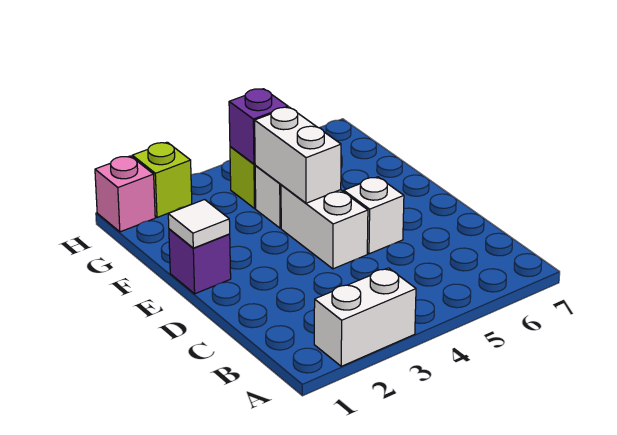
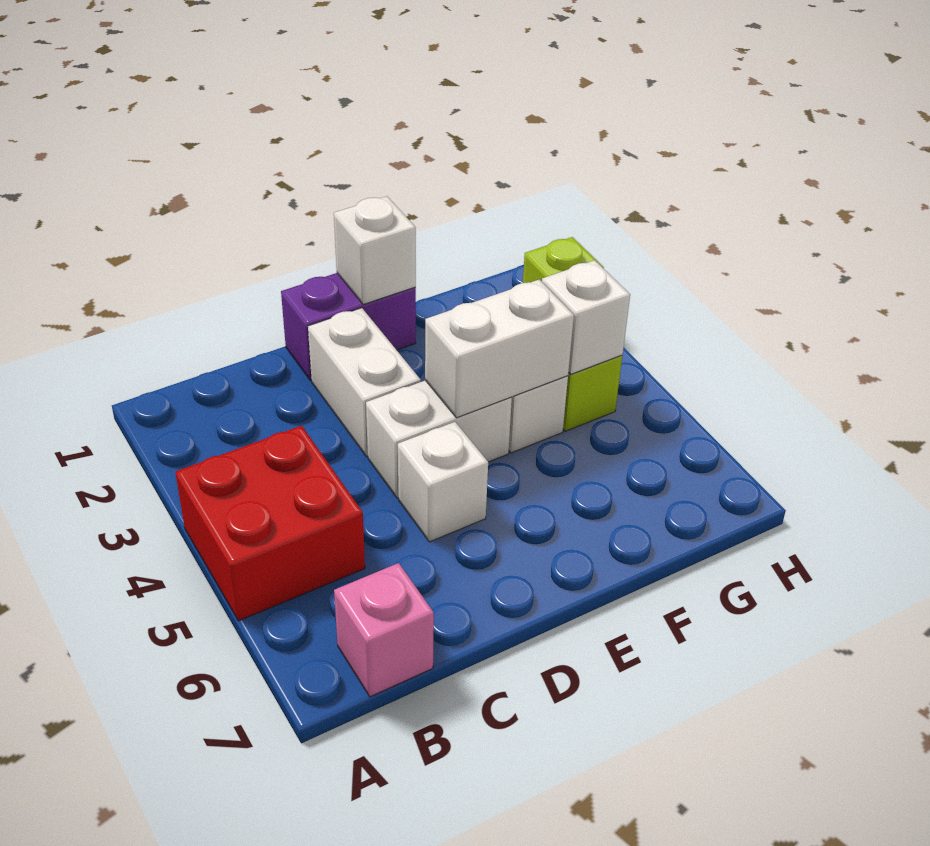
white brick A2:A3 level 1 -> white brick D2:D3 level 1
none -> red brick A4:B5 level 1
purple brick E1 level 1 -> purple brick D1:E1 level 1
white tile E1 level 2 -> white brick E1 level 2
purple brick G4 level 2 -> white brick G4 level 2
pink brick H1 level 1 -> pink brick B7 level 1

